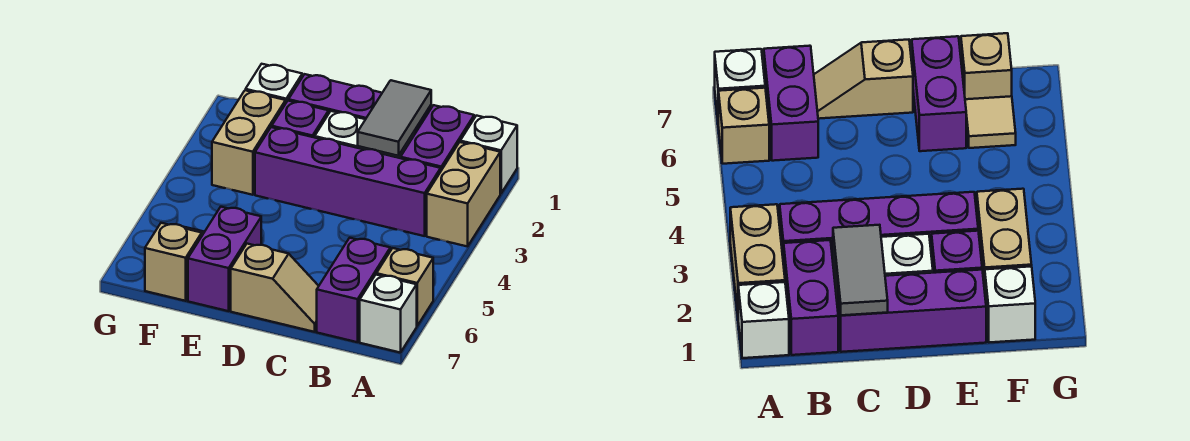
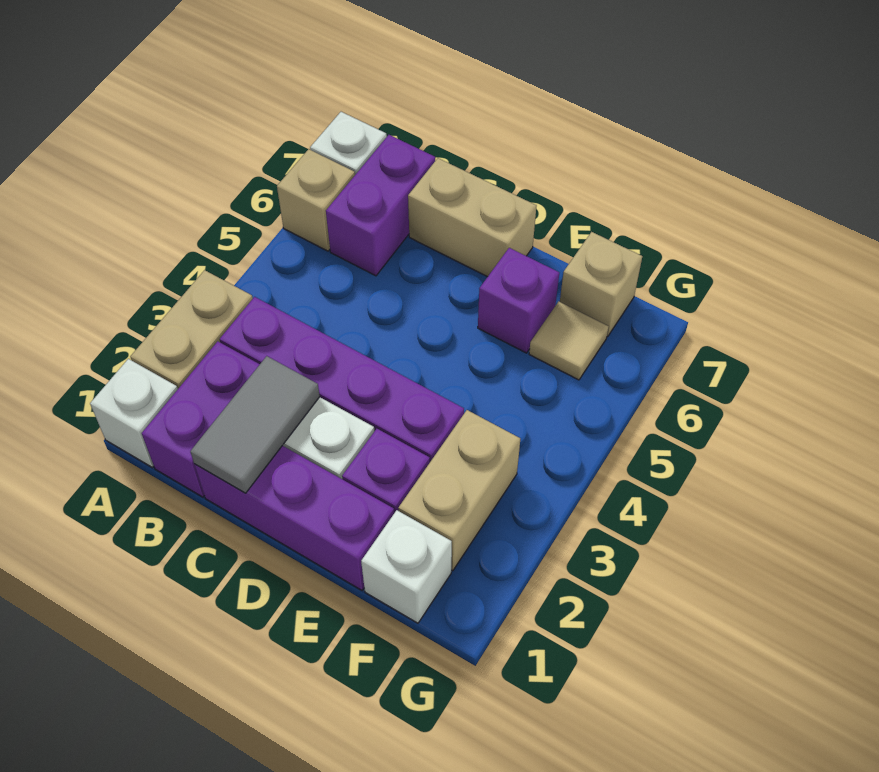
tan slope C7:D7 level 1 top D -> tan brick C7:D7 level 1
purple brick E6:E7 level 1 -> purple brick E6 level 1

